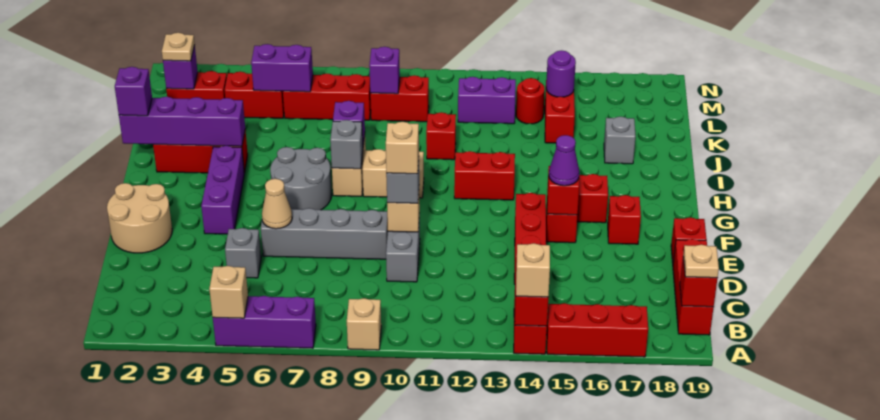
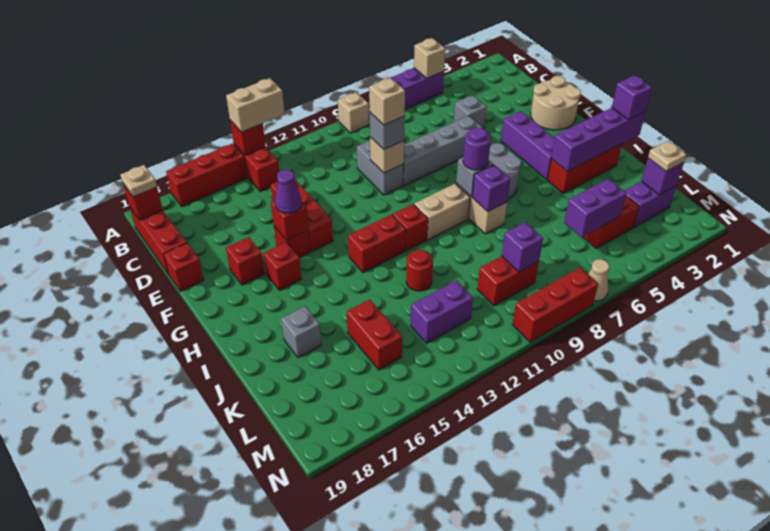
tan brick A14 level 3 -> tan brick A13:A14 level 3
tan cone E6 level 2 -> tan cone N7 level 1
red brick J11 level 1 -> red brick H11 level 1
red brick L2:L3 level 1 -> purple brick L2:L3 level 1
red brick L6:L8 level 1 -> red brick N8:N10 level 1
red round brick L14 level 1 -> red round brick J12 level 1
purple round brick L15 level 2 -> purple round brick H8 level 3

